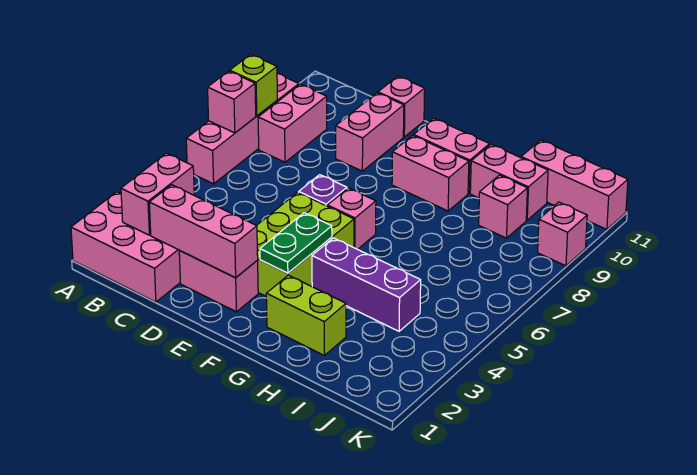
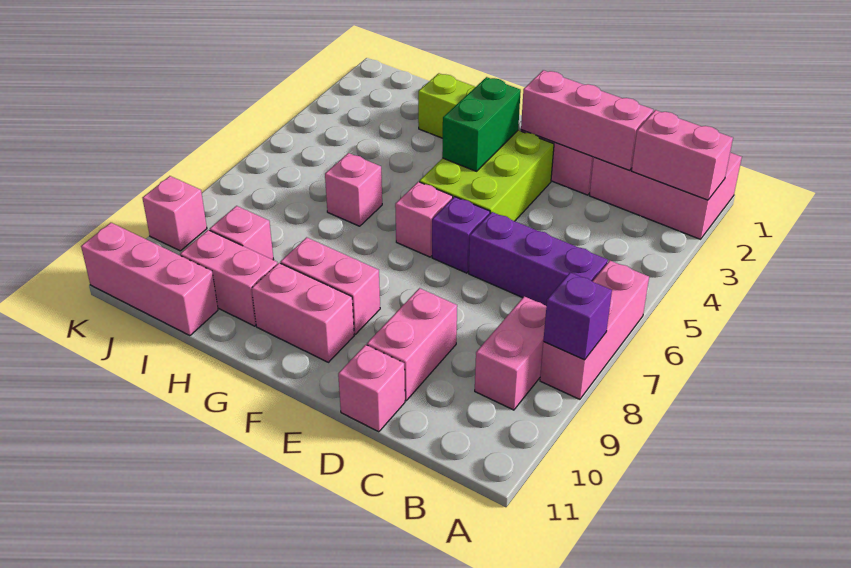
pink brick A6:A9 level 1 -> pink brick A6:A8 level 1
pink brick A7 level 2 -> pink brick H6 level 1
lime brick A8 level 2 -> purple brick A8 level 2
pink brick B2:B3 level 2 -> pink brick A2:B2 level 2
green plate F3:F4 level 2 -> green brick F3:F4 level 2
purple brick G4:I4 level 1 -> purple brick B6:D6 level 1

